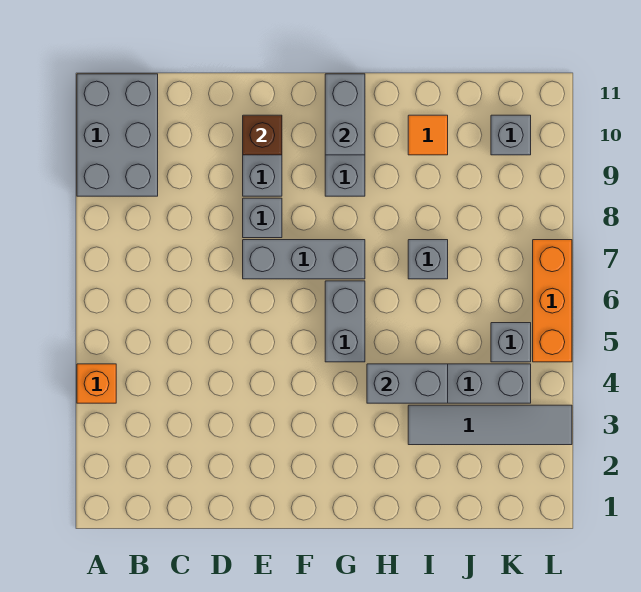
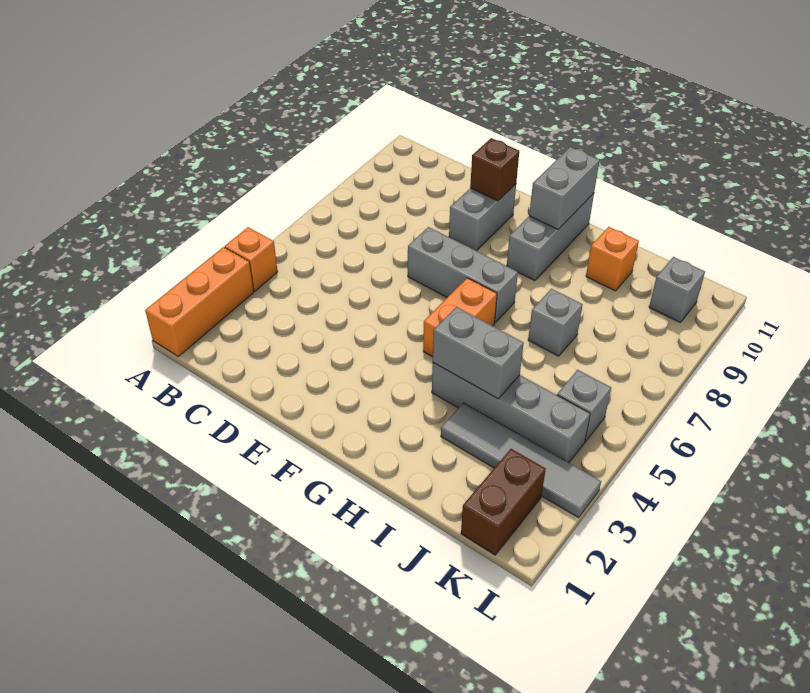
grey brick A9:B11 level 1 -> none
grey brick E8 level 1 -> none
grey brick G5:G6 level 1 -> orange brick G5:G6 level 1
orange tile I10 level 1 -> orange brick I10 level 1
none -> brown brick K1:K2 level 1
orange brick L5:L7 level 1 -> orange brick A1:A3 level 1

